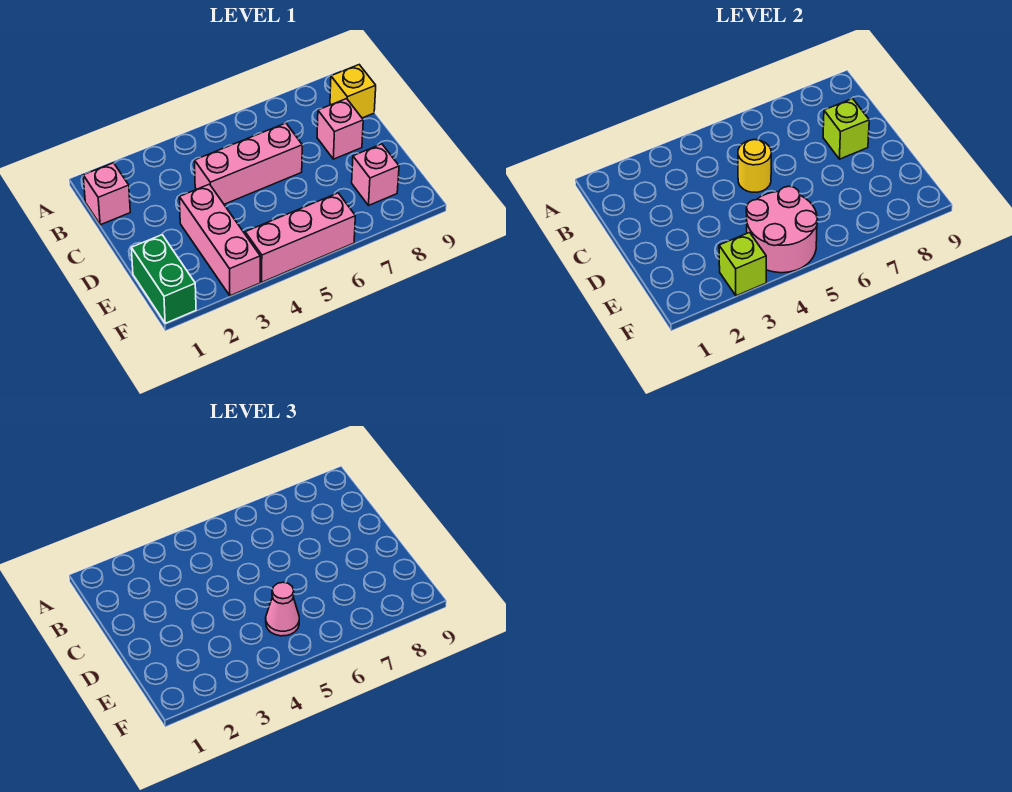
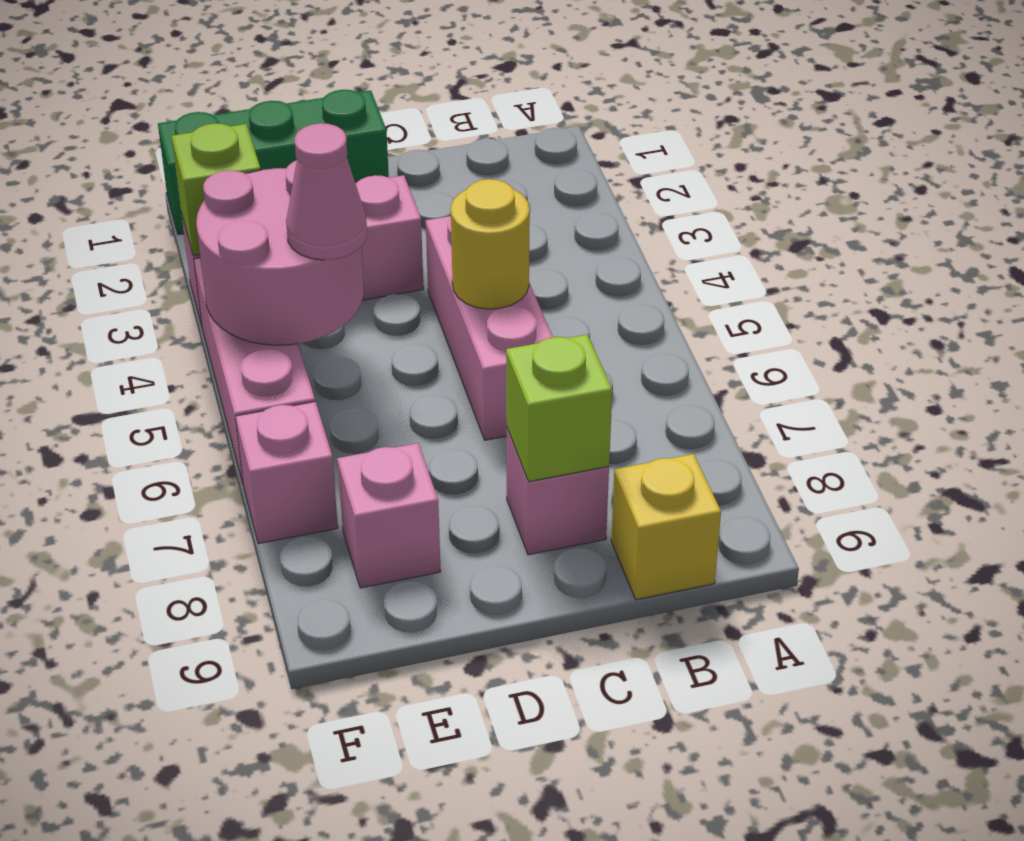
pink brick B1 level 1 -> pink brick F7 level 1
green brick E1:F1 level 1 -> green brick D1:F1 level 1

